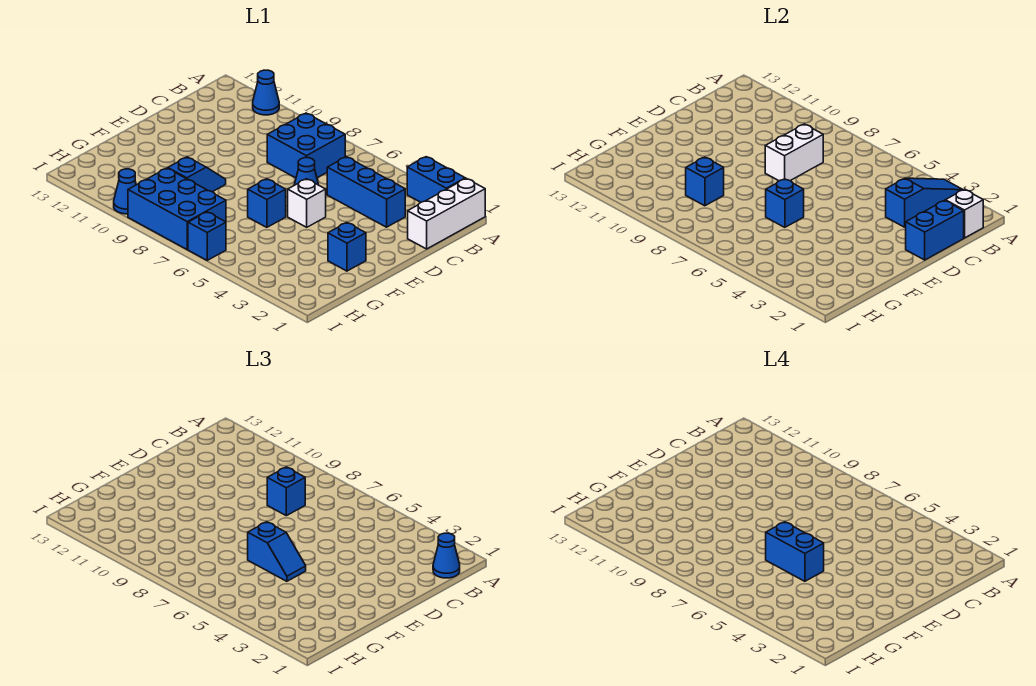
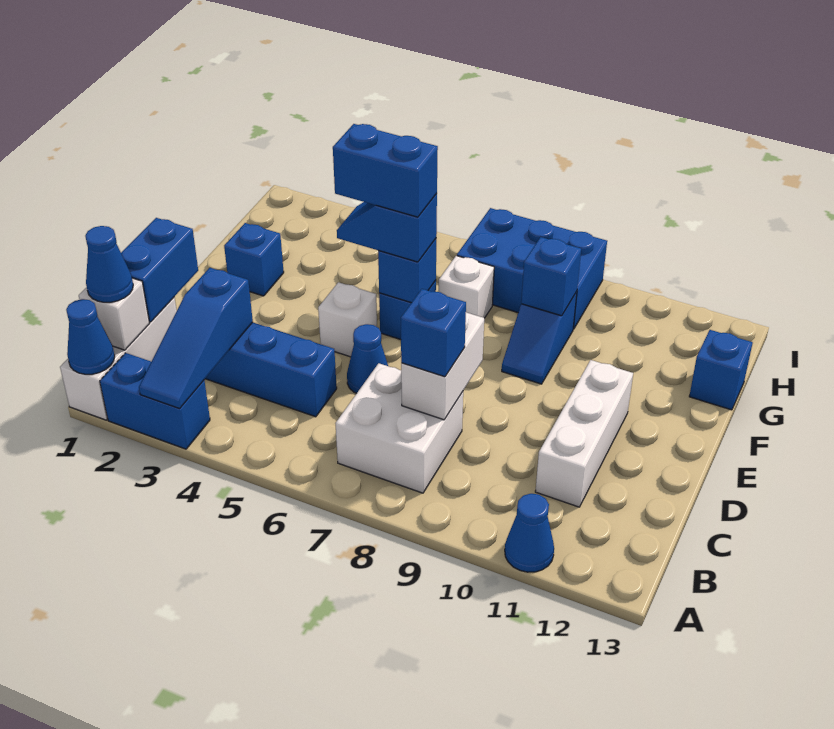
blue brick B7:C8 level 1 -> white brick B7:C8 level 1
none -> white brick C11:E11 level 1
none -> white brick G7 level 1
blue brick I6 level 1 -> blue brick G13 level 1
blue cone I10 level 1 -> blue cone A1 level 2

